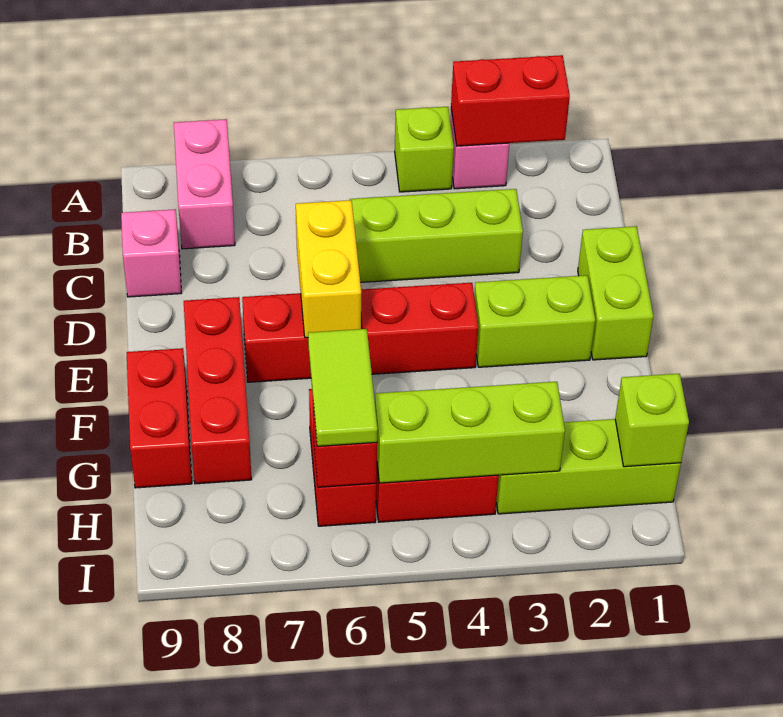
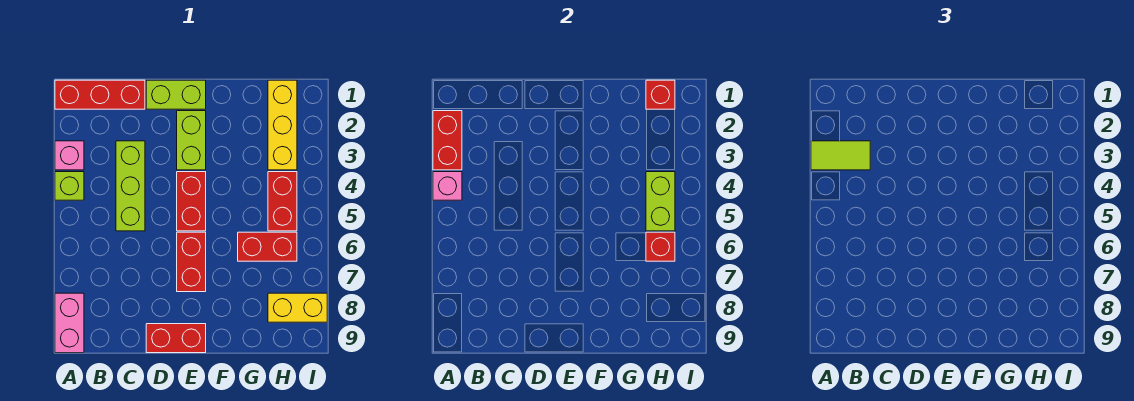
pink brick A8:B8 level 1 -> pink brick A8:A9 level 1
pink brick C9 level 1 -> pink brick A4 level 2
yellow brick D6:E6 level 2 -> yellow brick H8:I8 level 1
red brick E8:G8 level 1 -> red brick A1:C1 level 1
red brick F9:G9 level 1 -> red brick D9:E9 level 1
lime tile G6:H6 level 3 -> lime tile A3:B3 level 3
lime brick H1:H3 level 1 -> yellow brick H1:H3 level 1
lime brick H1 level 2 -> red brick H1 level 2
lime brick H3:H5 level 2 -> lime brick H4:H5 level 2

